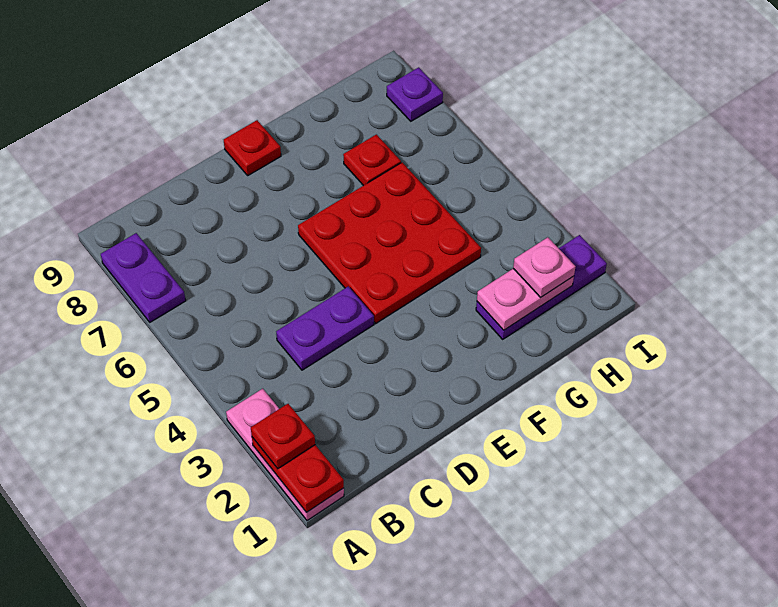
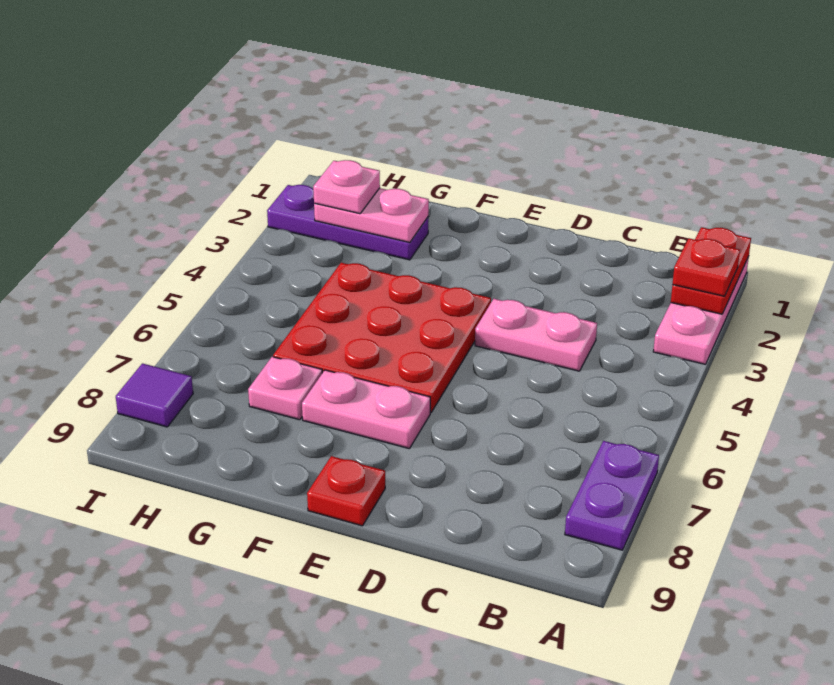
purple plate C4:D4 level 1 -> pink plate C4:D4 level 1
none -> pink plate E7:F7 level 1
red plate G7 level 1 -> pink plate G7 level 1
purple plate I8 level 1 -> purple tile I8 level 1

